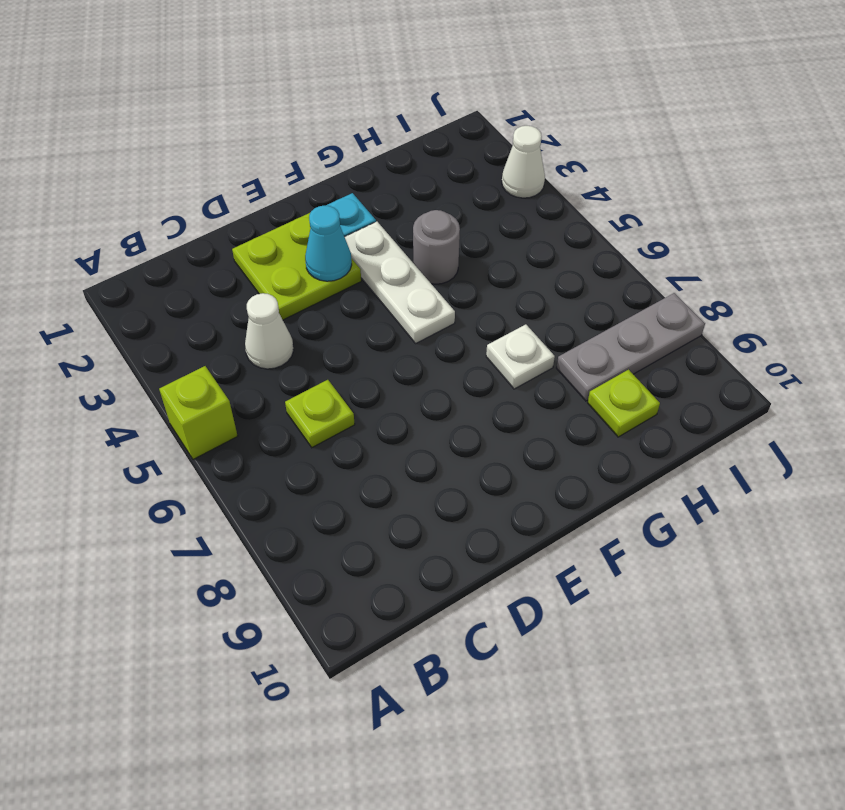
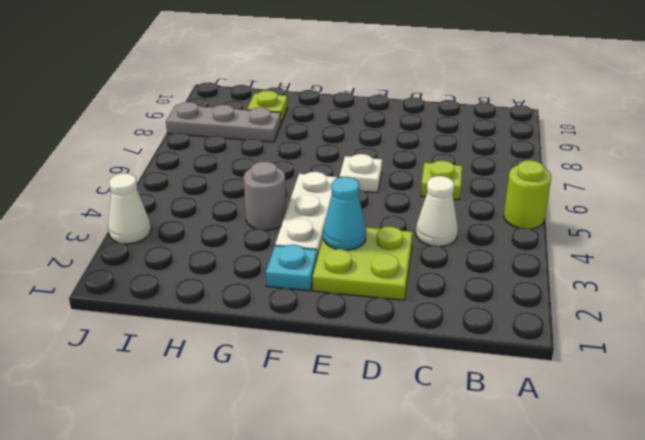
lime brick A5 level 1 -> lime round brick A5 level 1
white plate G7 level 1 -> white plate E6 level 1

